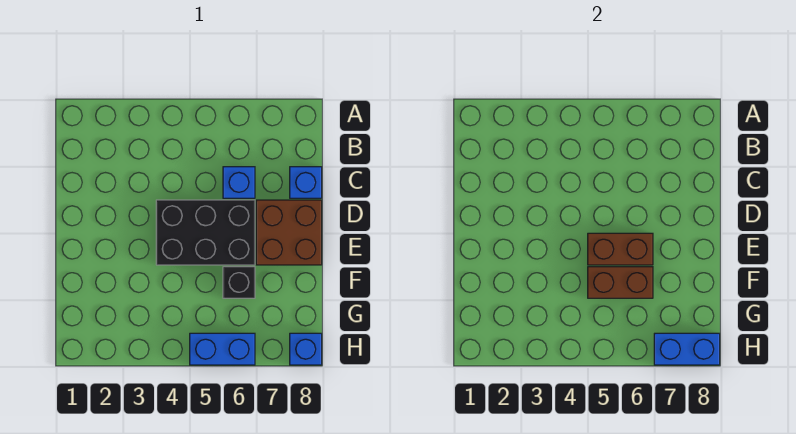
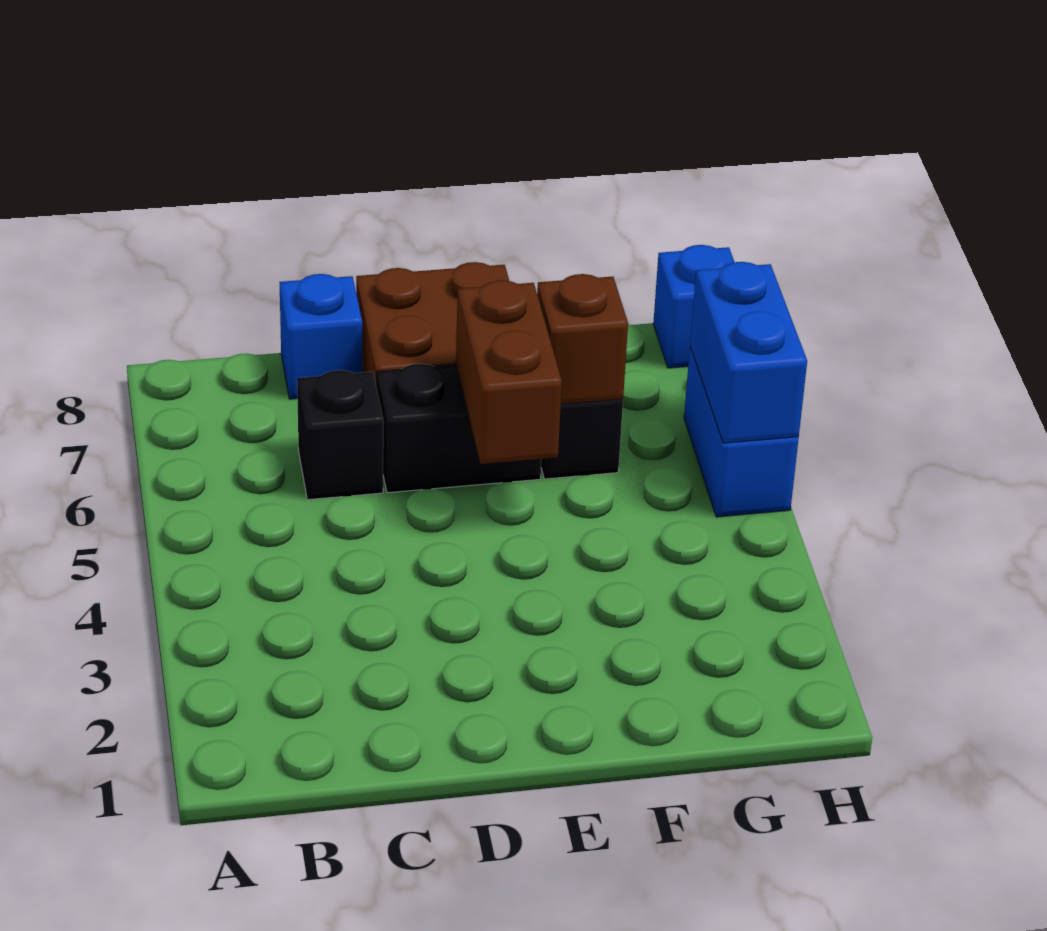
blue brick C6 level 1 -> black brick C6 level 1
black brick D4:E6 level 1 -> black brick D6:E6 level 1
brown brick F5:F6 level 2 -> brown brick F6 level 2
blue brick H7:H8 level 2 -> blue brick H5:H6 level 2

